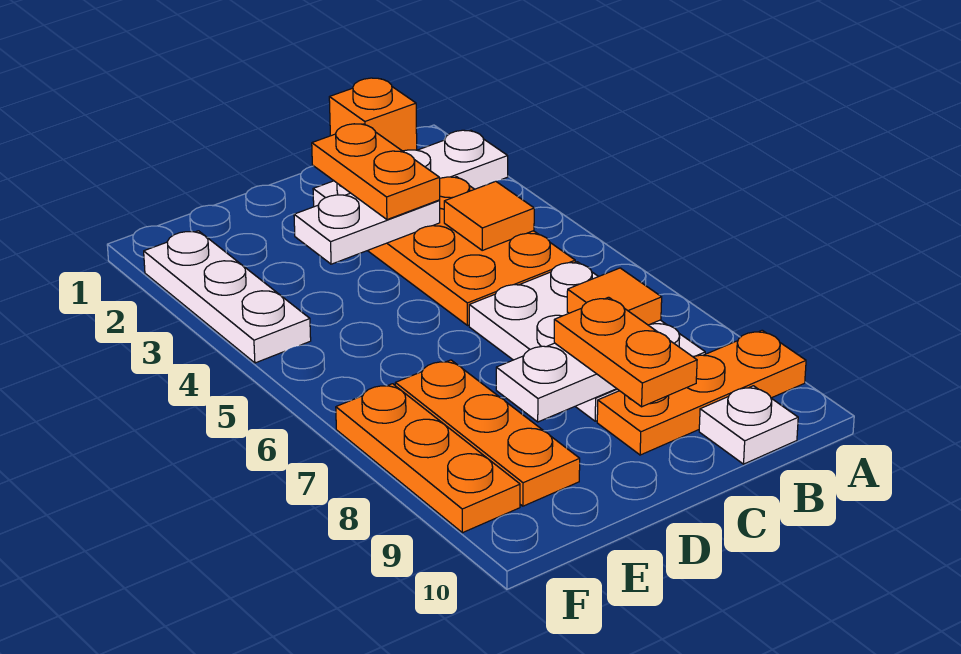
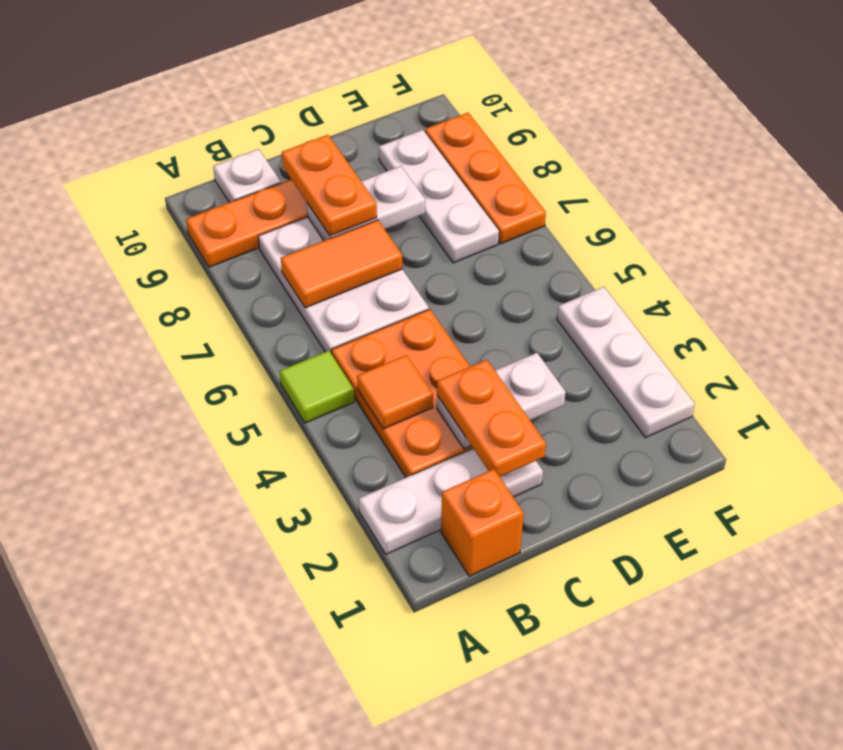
none -> lime tile A5 level 1
orange tile B7 level 2 -> orange tile B7:C7 level 2
orange plate E7:E9 level 1 -> white plate E7:E9 level 1

